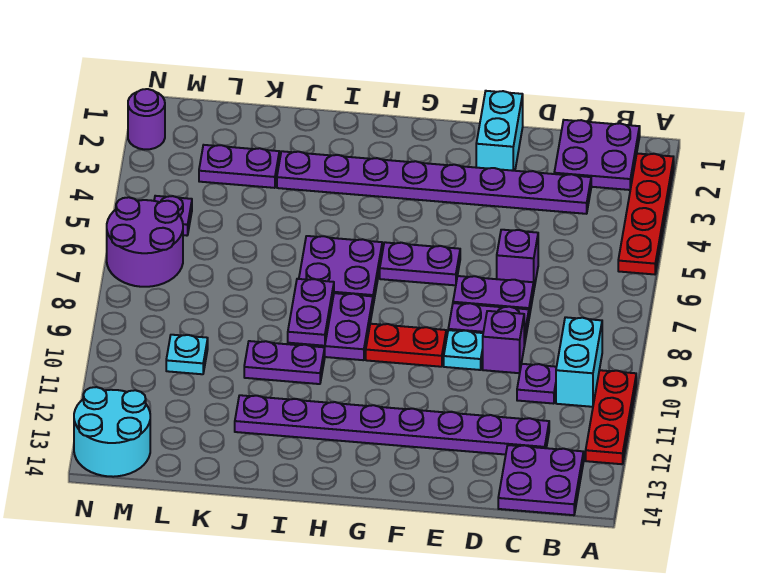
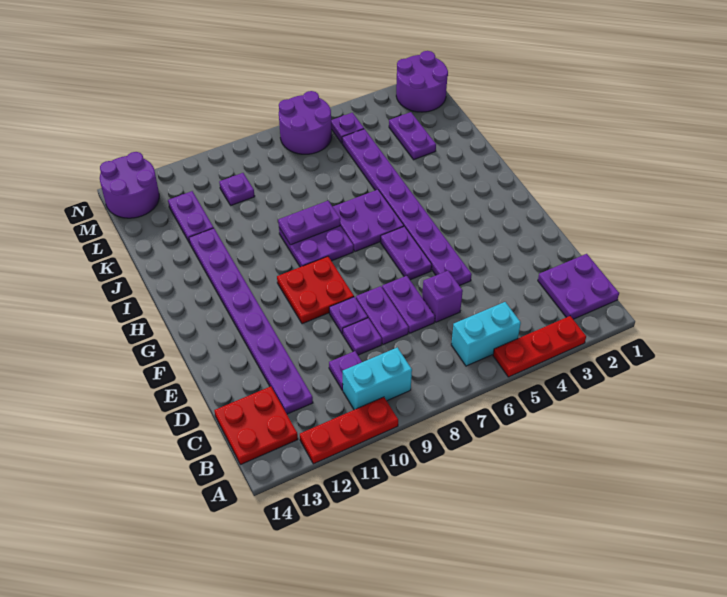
red plate A2:A5 level 1 -> red plate A3:A5 level 1
purple plate B13:C14 level 1 -> red plate B13:C14 level 1
purple plate C3:J3 level 1 -> purple plate E5:L5 level 1
purple brick D9 level 1 -> purple plate D9 level 1
cyan brick E1:E2 level 1 -> cyan brick B5:B6 level 1
cyan plate E9 level 1 -> purple plate E9 level 1
red plate F9:G9 level 1 -> red plate F9:G10 level 1
purple plate I10:J10 level 1 -> purple plate K12:L12 level 1
cyan plate L10 level 1 -> purple plate L10 level 1
cyan round brick M13:N14 level 1 -> purple round brick M13:N14 level 1
purple round brick N2 level 1 -> purple round brick M1:N2 level 1

